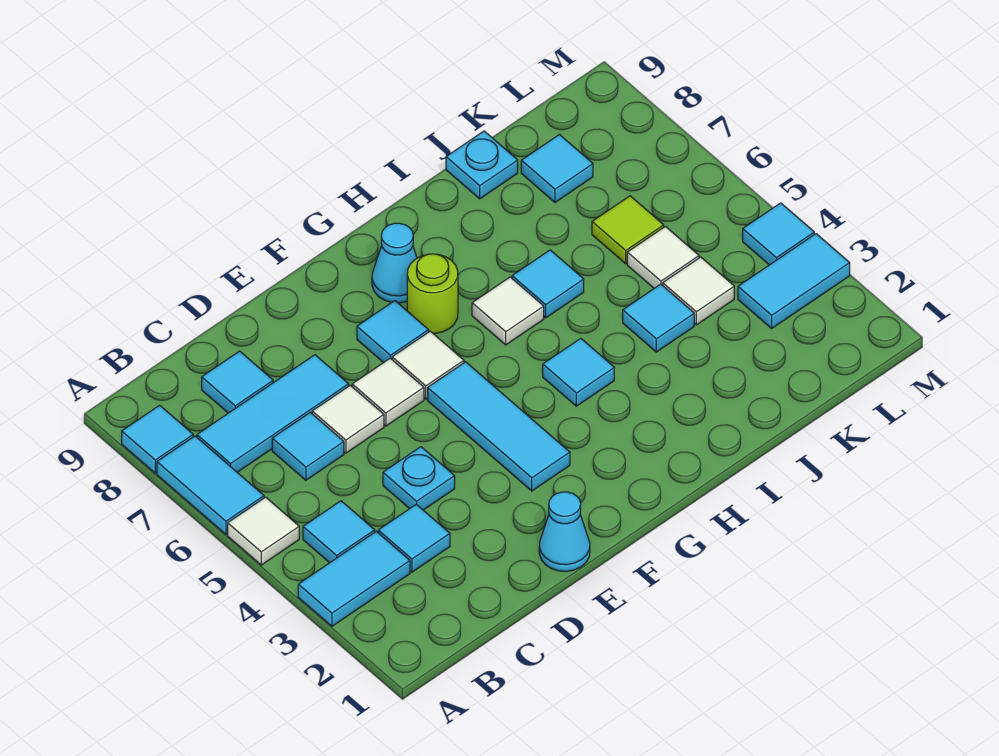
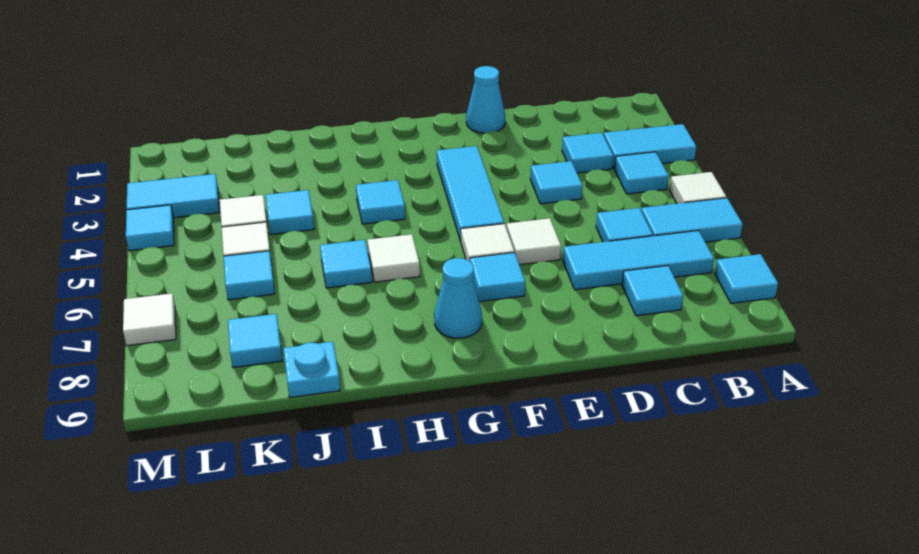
cyan tile A6:A7 level 1 -> cyan tile A6:B6 level 1
cyan plate D4 level 1 -> cyan tile D4 level 1
white tile D6 level 1 -> white tile M7 level 1
lime round brick G7 level 1 -> none
lime tile K6 level 1 -> cyan tile K6 level 1

